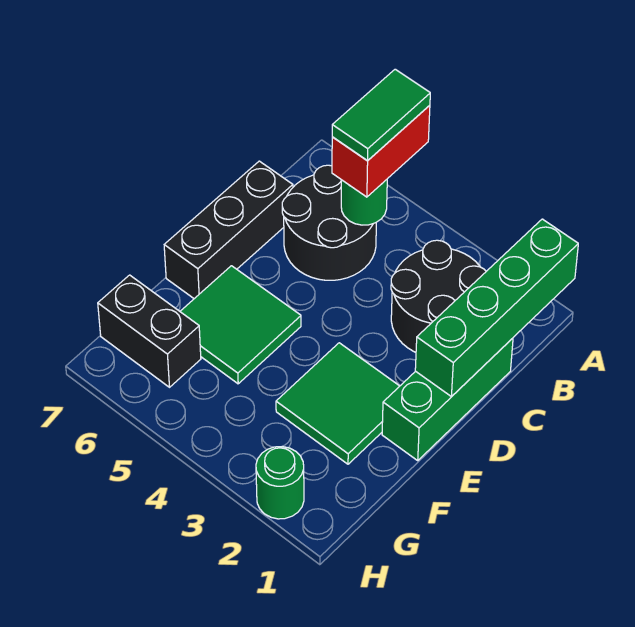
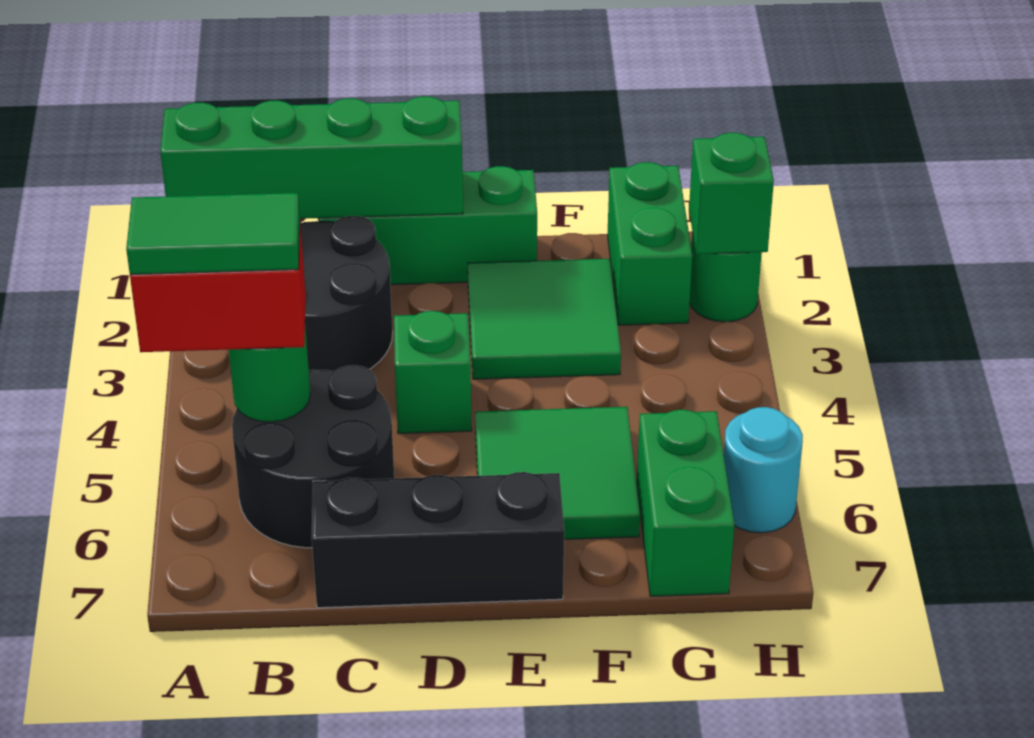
none -> green brick D4 level 1
none -> green brick G1:G2 level 1
black brick G6:G7 level 1 -> green brick G6:G7 level 1
none -> green brick H2 level 2
none -> cyan round brick H6 level 1

